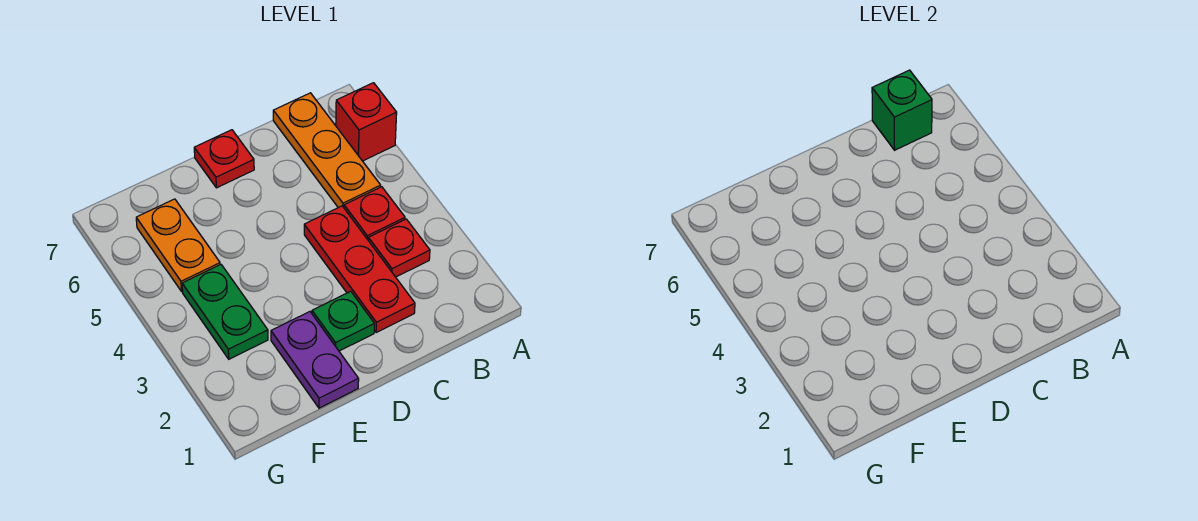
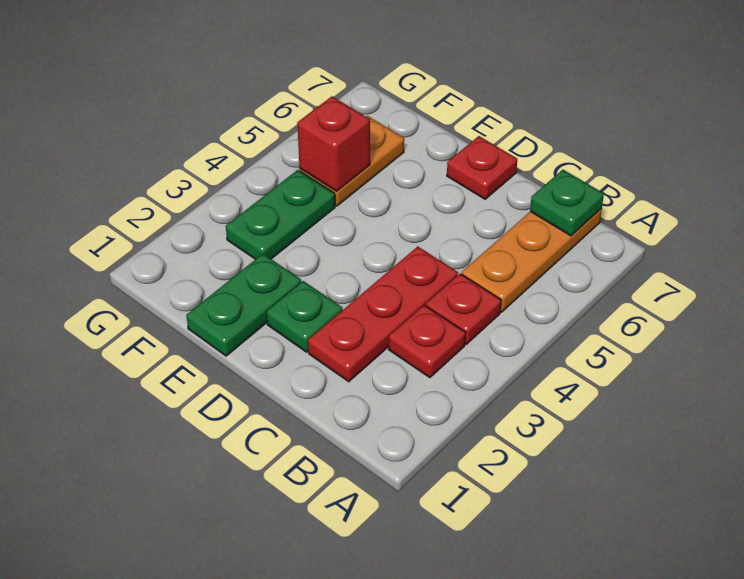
red brick A6 level 1 -> red brick F5 level 2
green brick B7 level 2 -> green plate B7 level 2
purple plate E1:E2 level 1 -> green plate E1:E2 level 1

